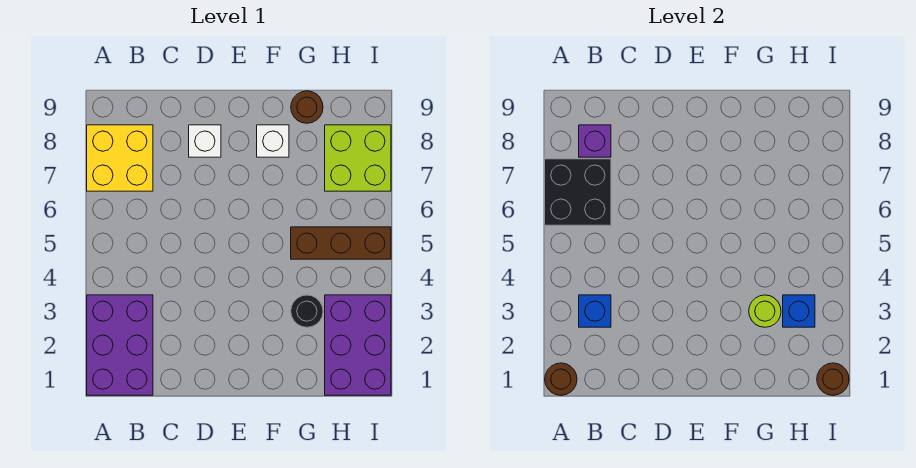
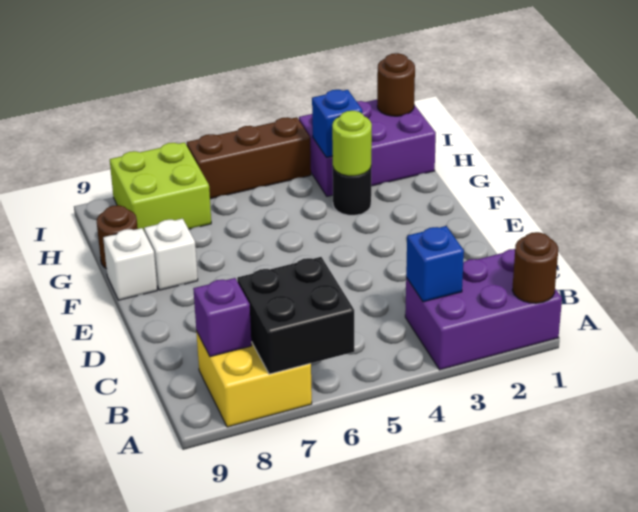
white brick D8 level 1 -> white brick F9 level 1
brown brick G5:I5 level 1 -> brown brick I4:I6 level 1

